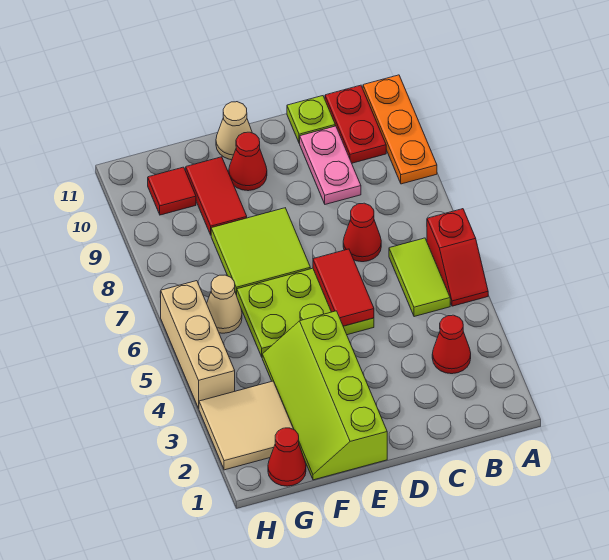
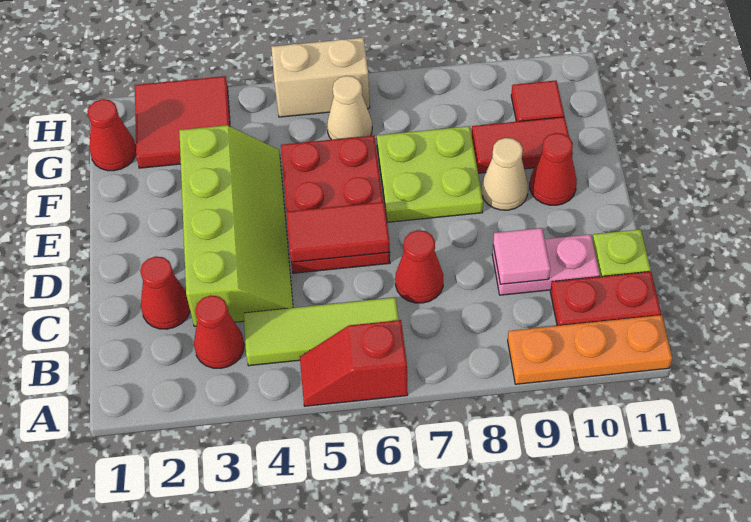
lime tile B5:B6 level 1 -> lime tile B4:B6 level 1
none -> red cone C2 level 1
none -> pink tile C9 level 2
lime plate D5:F6 level 1 -> red plate D5:F6 level 1
lime slope E1:F4 level 1 top E -> lime slope C3:F4 level 1 top 3
lime tile E7:F8 level 1 -> lime plate E7:F8 level 1
tan cone E11 level 1 -> tan cone E9 level 1
tan tile G2:H3 level 1 -> red tile G2:H3 level 1
tan brick H4:H6 level 1 -> tan brick H5:H6 level 1

